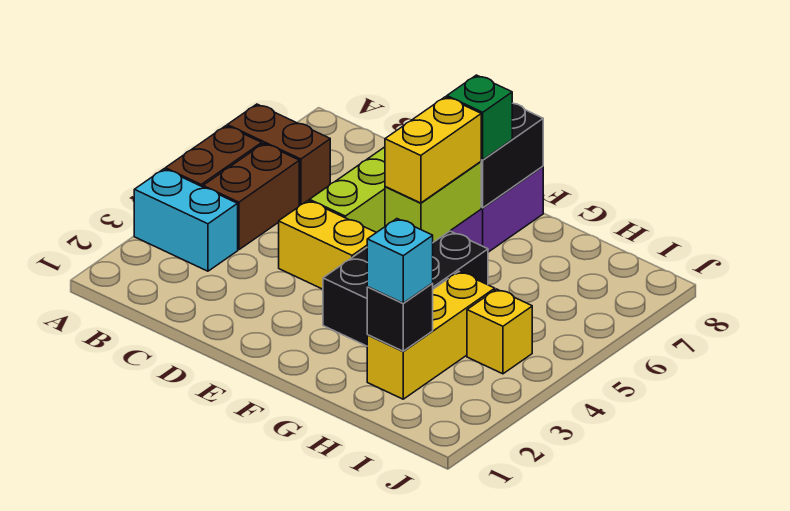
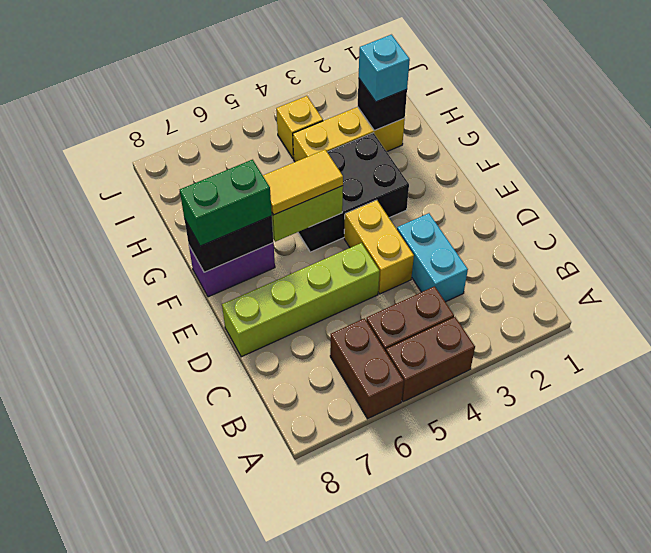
cyan brick A3:B3 level 1 -> cyan brick C3:D3 level 1
yellow brick F5:F6 level 3 -> yellow tile F5:F6 level 3
green brick F7 level 3 -> green brick F7:F8 level 3

